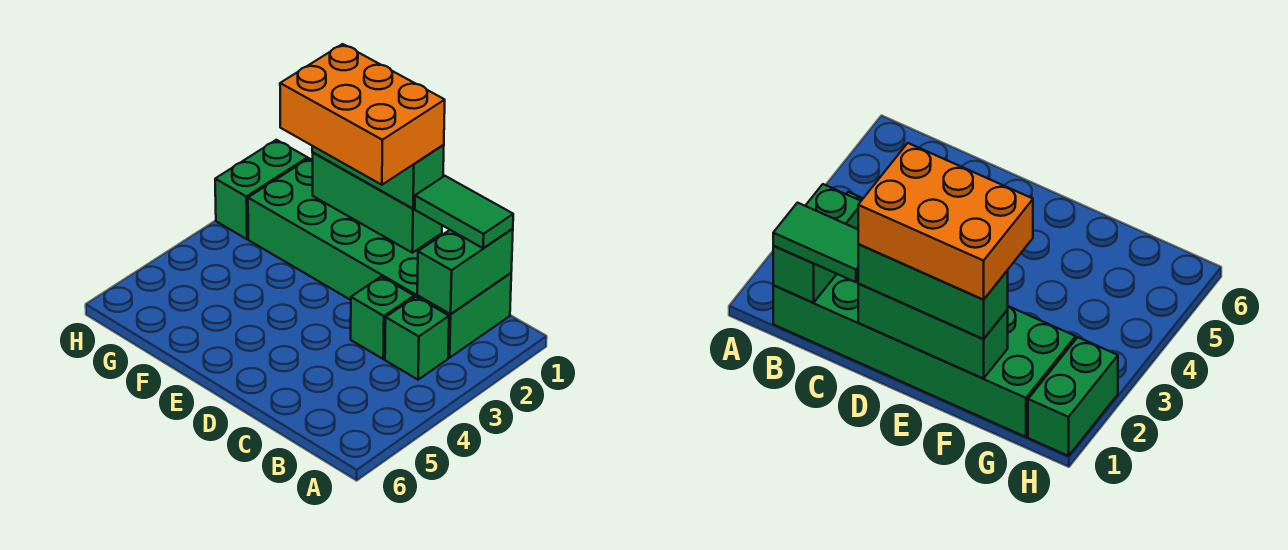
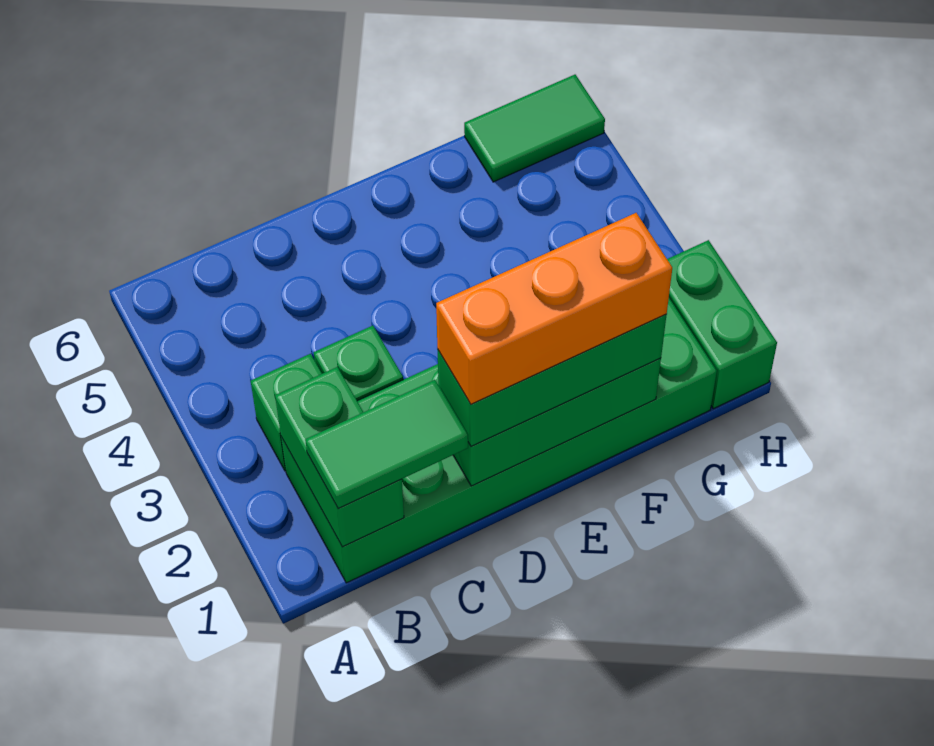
orange brick D1:F2 level 4 -> orange brick D1:F1 level 4
none -> green tile G6:H6 level 1

